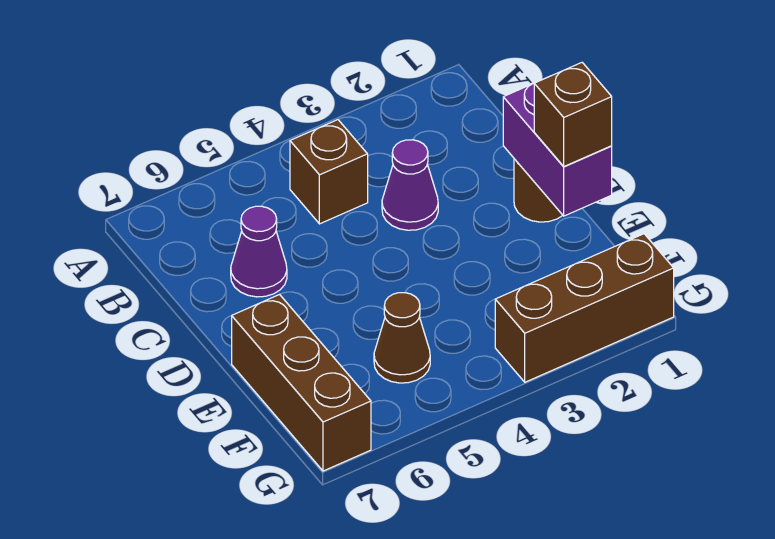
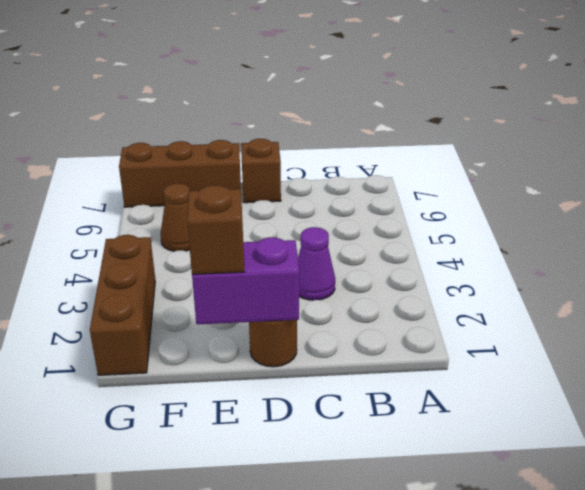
brown brick B4 level 1 -> brown brick D7 level 1
purple cone C6 level 1 -> none

